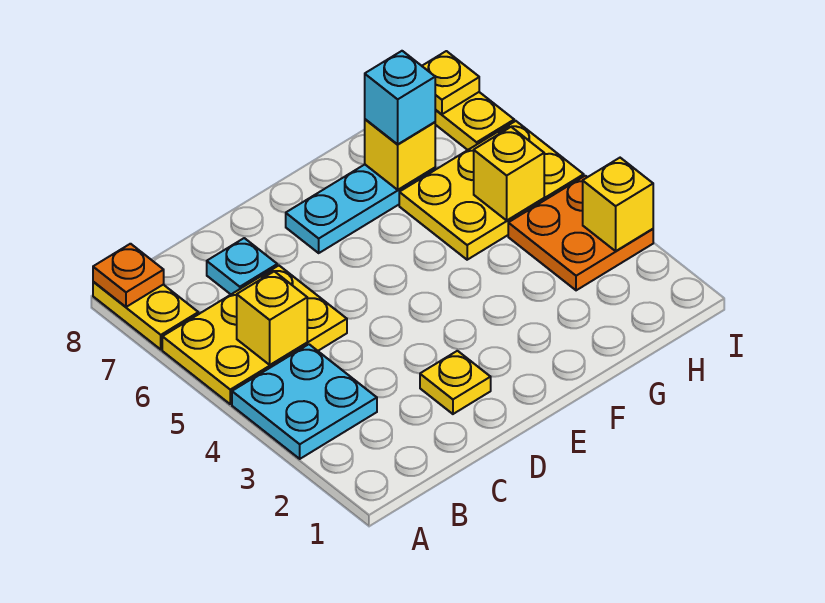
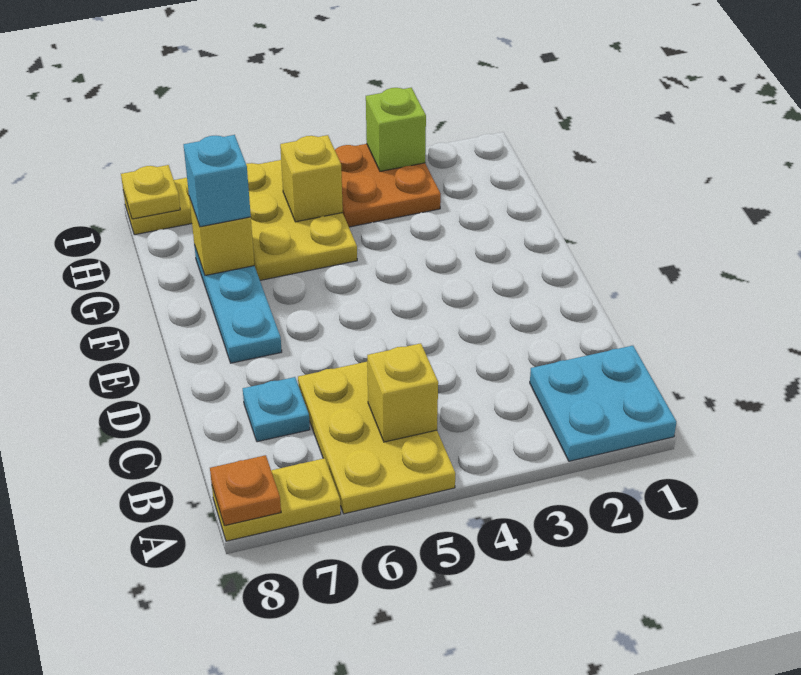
cyan plate A3:B4 level 1 -> cyan plate A1:B2 level 1
yellow plate D2 level 1 -> none
yellow brick I3 level 2 -> lime brick I3 level 2

